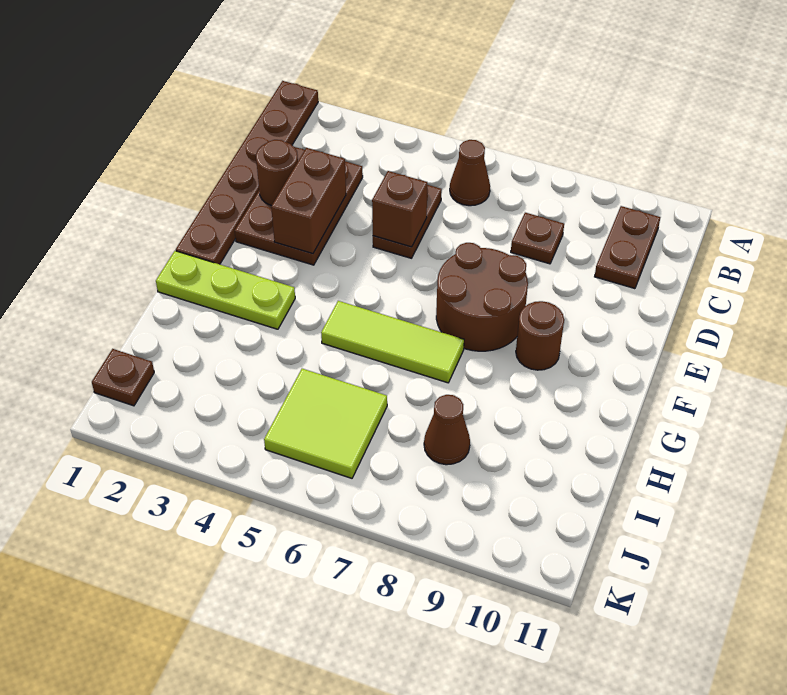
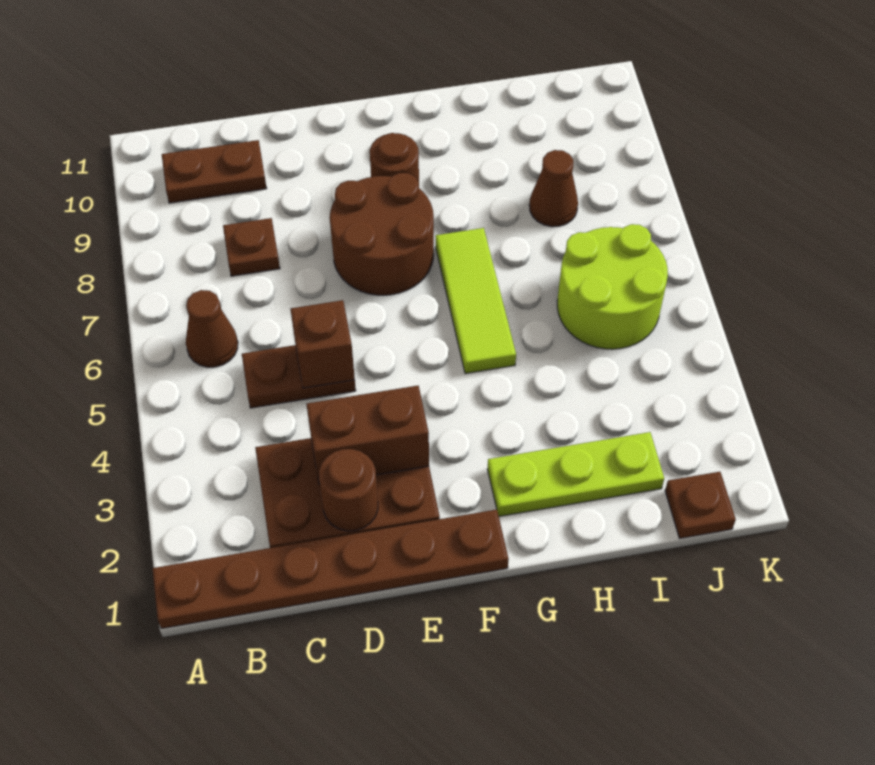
lime plate G1:G3 level 1 -> lime plate G2:I2 level 1
lime tile I5:J6 level 1 -> lime round brick I5:J6 level 1

